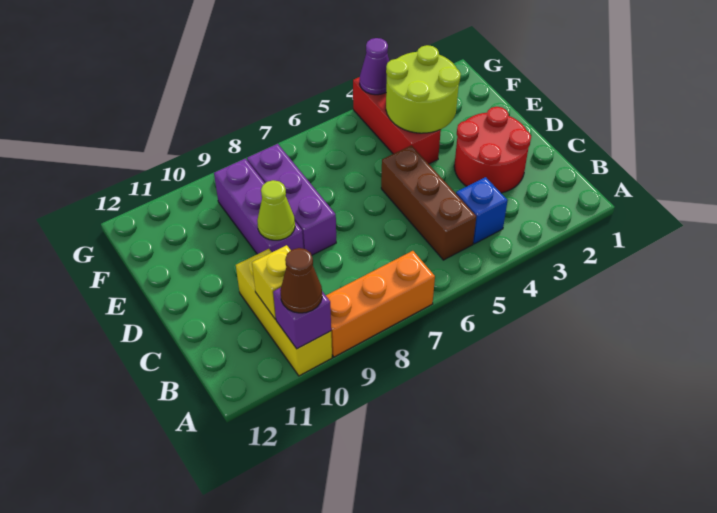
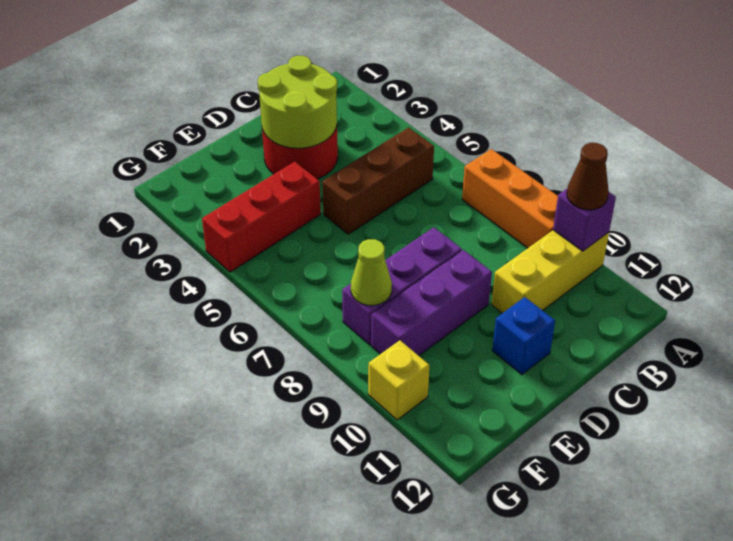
blue brick B4 level 1 -> blue brick D11 level 1
yellow brick B10 level 2 -> yellow brick G10 level 1
lime cone D9 level 2 -> lime cone F8 level 2
lime round brick E3:F4 level 2 -> lime round brick C2:D3 level 2
purple cone G4 level 2 -> none

